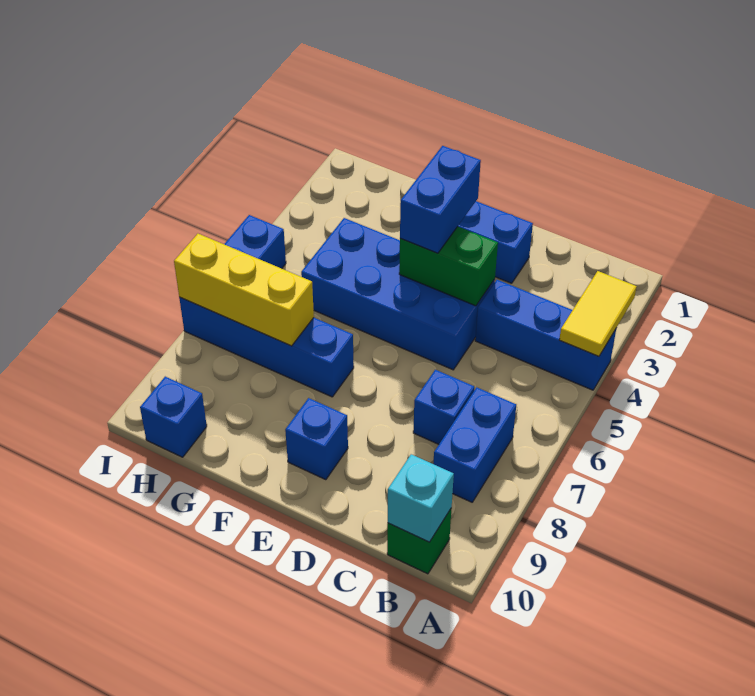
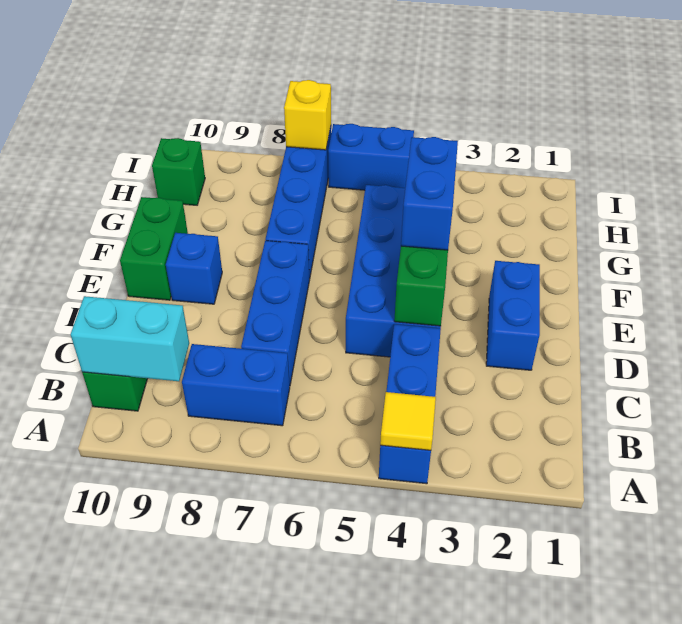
yellow tile A3:A4 level 2 -> yellow tile A4 level 2
cyan brick B10 level 2 -> cyan brick B9:B10 level 2
blue brick C7 level 1 -> blue brick C7:E7 level 1
blue brick E3:E4 level 3 -> blue brick E4:F4 level 3
none -> green brick E10:F10 level 1
yellow brick G7:I7 level 2 -> yellow brick I7 level 2
blue brick H10 level 1 -> green brick H10 level 1

